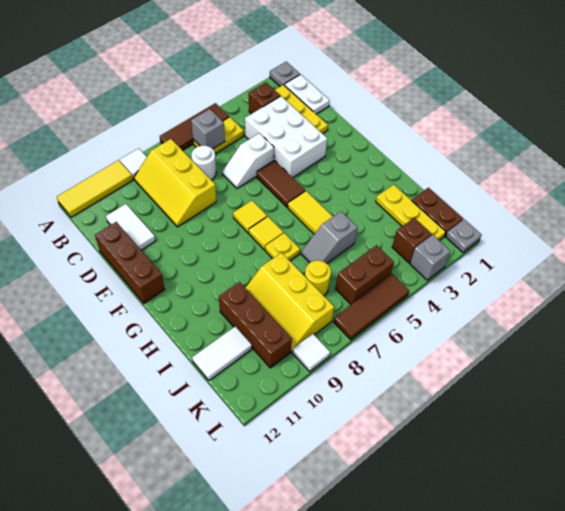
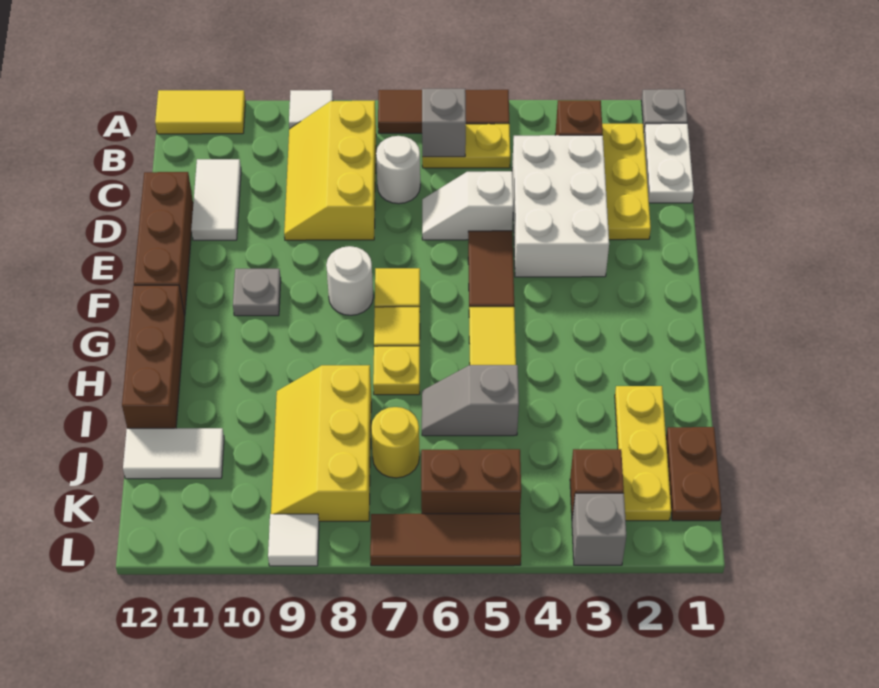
yellow tile A10:A12 level 1 -> yellow tile A11:A12 level 1
none -> white round brick F8 level 1
brown brick I10:K10 level 1 -> brown brick G12:I12 level 1
grey plate L1 level 1 -> grey plate F10 level 1

